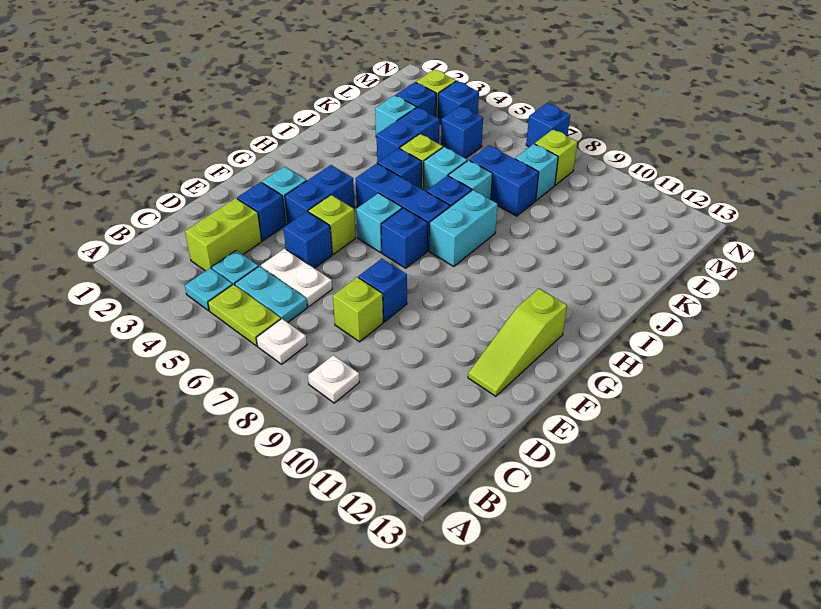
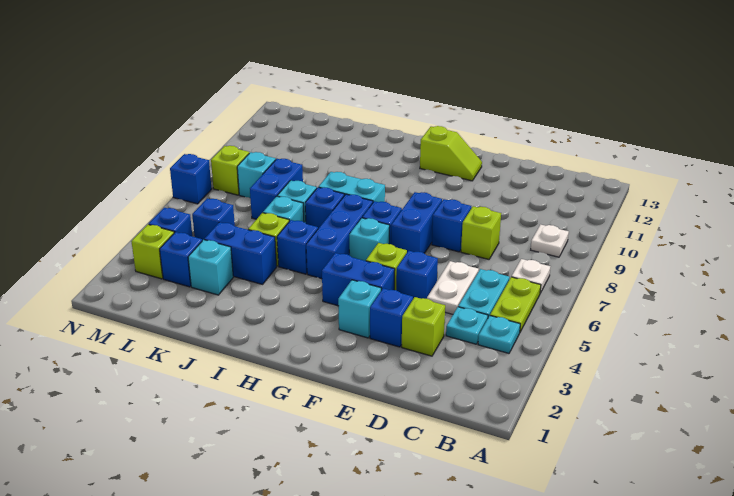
lime brick C3:D3 level 1 -> lime brick D3 level 1
lime slope E12:G12 level 1 top G -> lime slope F12:G12 level 1 top G
none -> blue brick F7:F8 level 1

